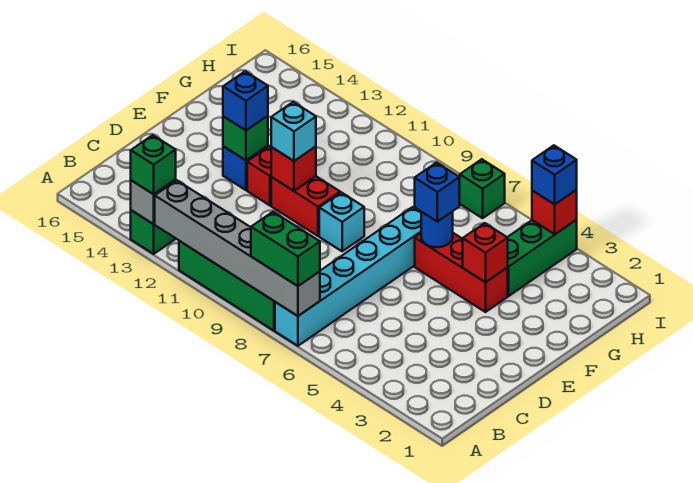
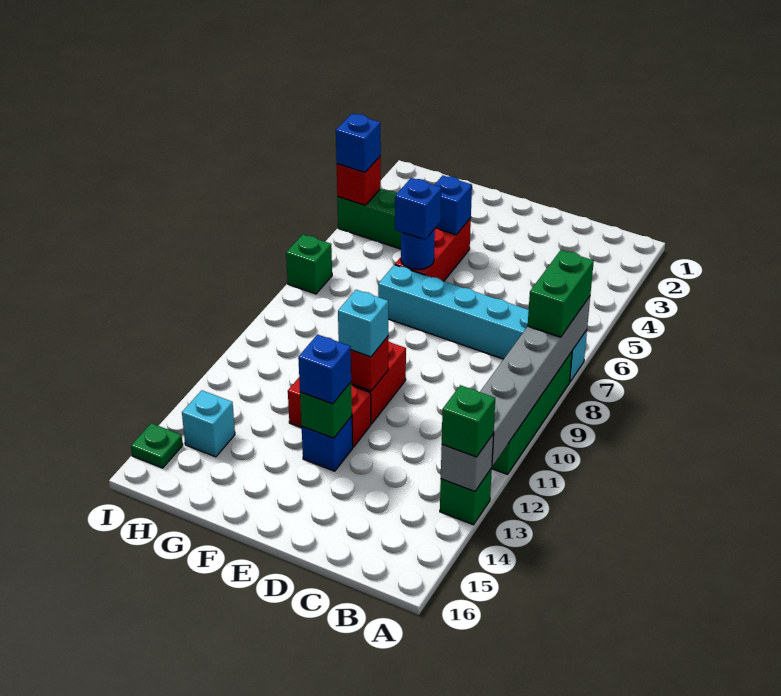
cyan brick E9 level 1 -> cyan brick H14 level 1
red brick F4 level 2 -> blue brick F4 level 2
none -> green plate I15 level 1

